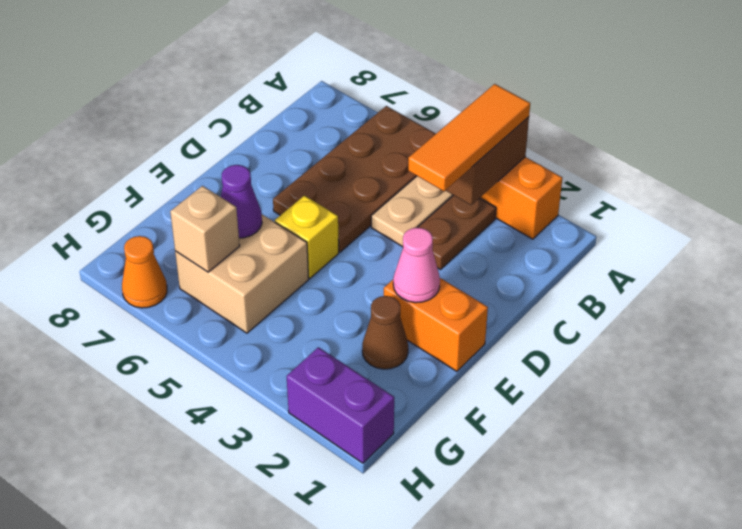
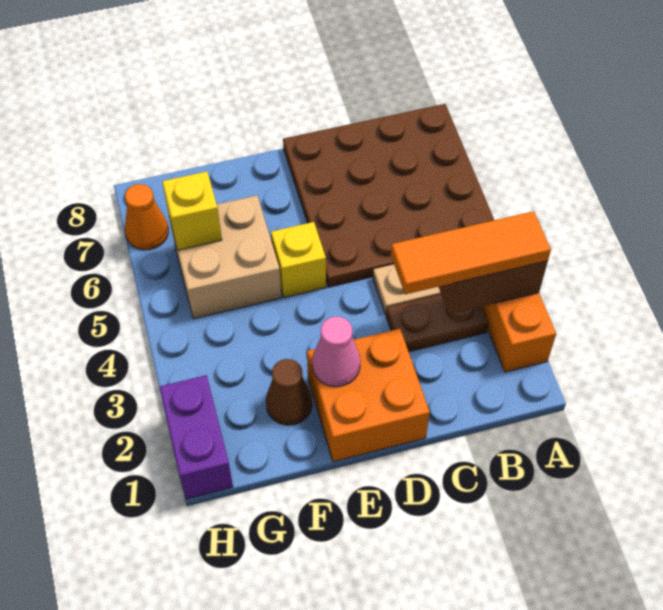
brown plate A5:D6 level 1 -> brown plate A5:D8 level 1
orange brick E1:E2 level 1 -> orange brick D1:E2 level 1
purple cone F6 level 2 -> none
tan brick G6 level 2 -> yellow brick G6 level 2

